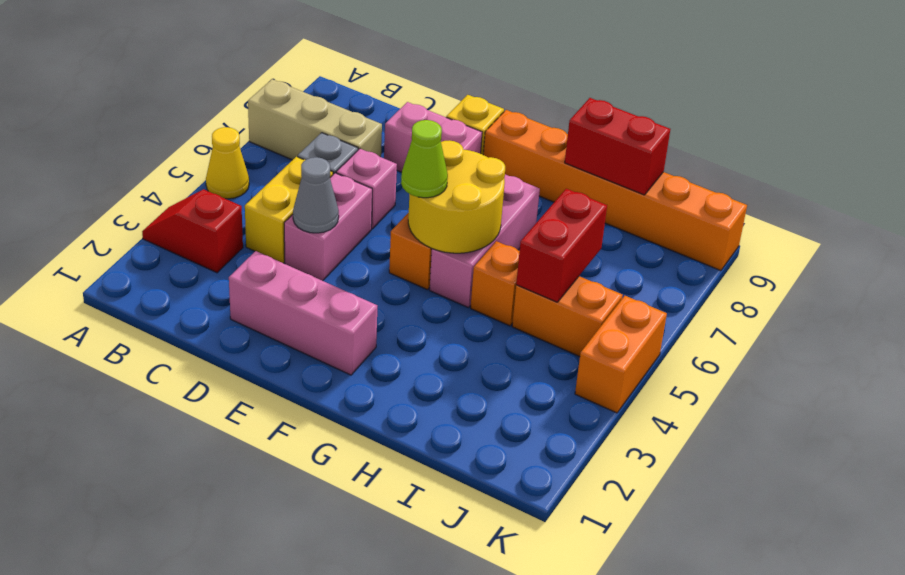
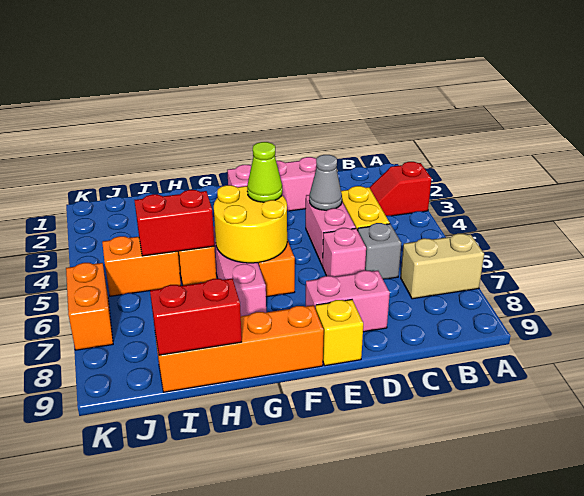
red slope A3:B3 level 1 top B -> red slope A3:B3 level 1 top A
yellow cone A5 level 1 -> none
tan brick A7:C7 level 1 -> tan brick A7:B7 level 1
orange brick F9:K9 level 1 -> orange brick F9:I9 level 1
red brick I5:I6 level 2 -> red brick H5:I5 level 2
orange brick K4:K5 level 1 -> orange brick K6:K7 level 1

